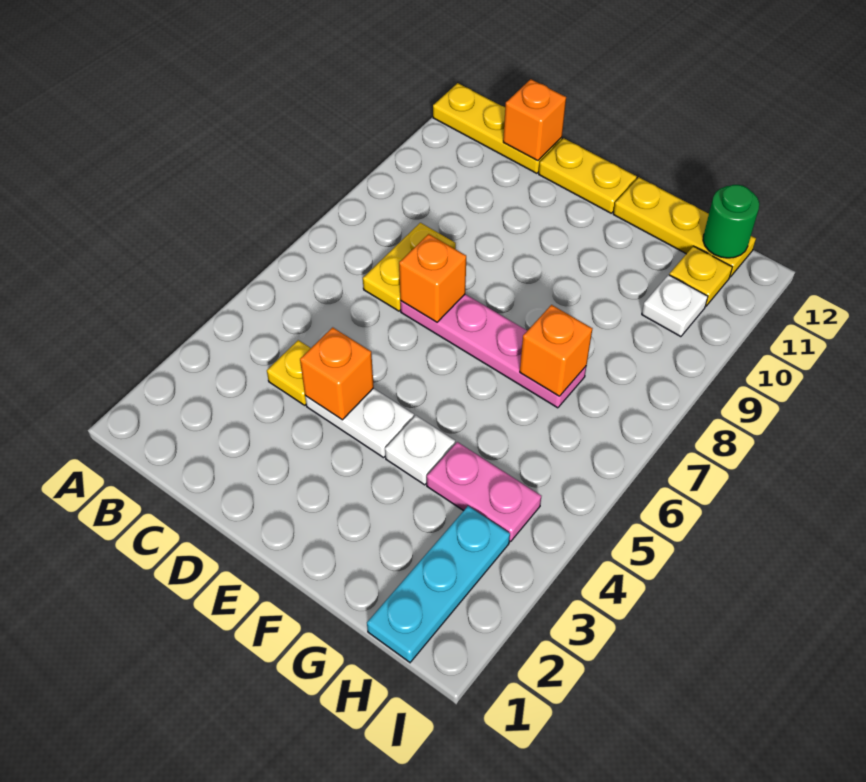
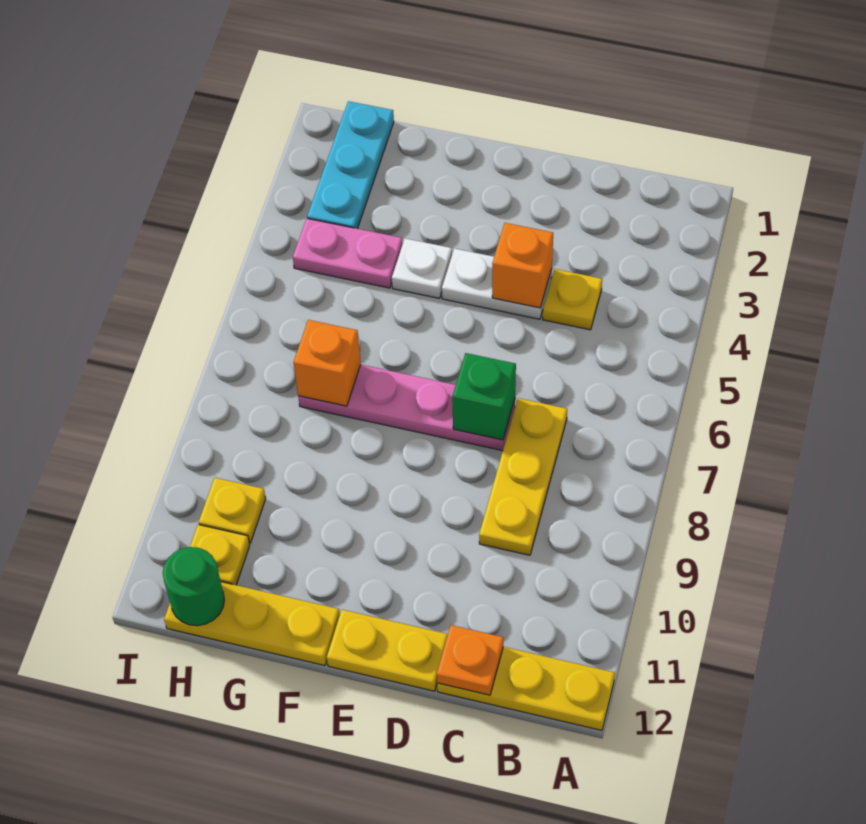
yellow plate C7:C8 level 1 -> yellow plate C7:C9 level 1
orange brick C12 level 2 -> orange plate C12 level 2
orange brick D7 level 2 -> green brick D7 level 2
white plate H10 level 1 -> yellow plate H10 level 1

